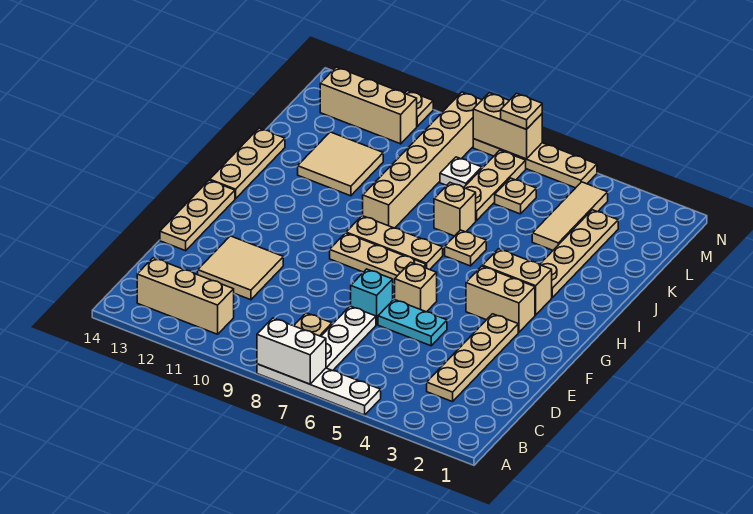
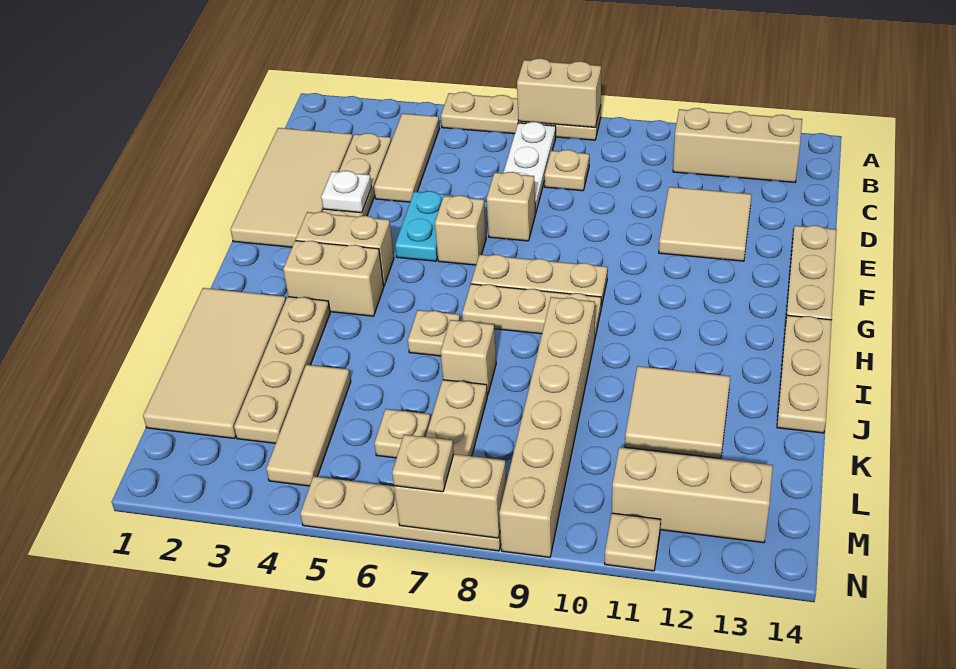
white plate A5:A8 level 1 -> tan plate A5:A8 level 1
white brick A7:A8 level 2 -> tan brick A7:A8 level 2
none -> tan tile B4:D4 level 1
none -> tan tile C1:F2 level 1
cyan plate E5:E6 level 1 -> cyan plate E5:F5 level 1
cyan brick E7 level 1 -> tan brick E7 level 1
none -> tan tile I1:L2 level 1
white plate L8 level 1 -> white plate E3 level 2

